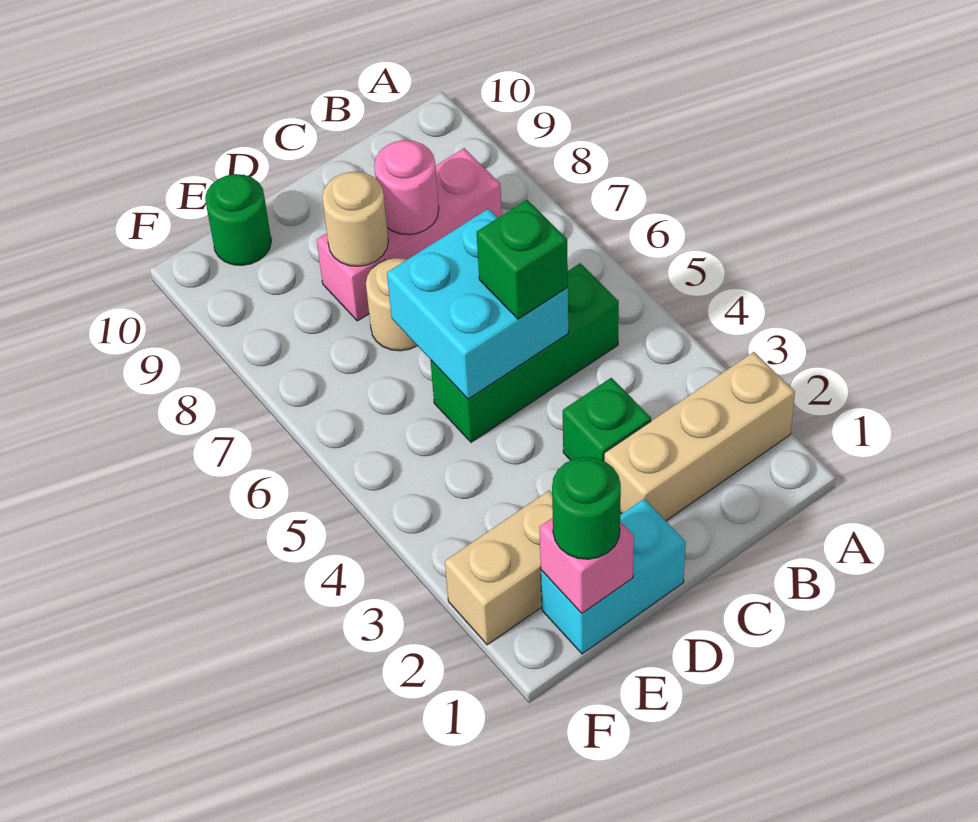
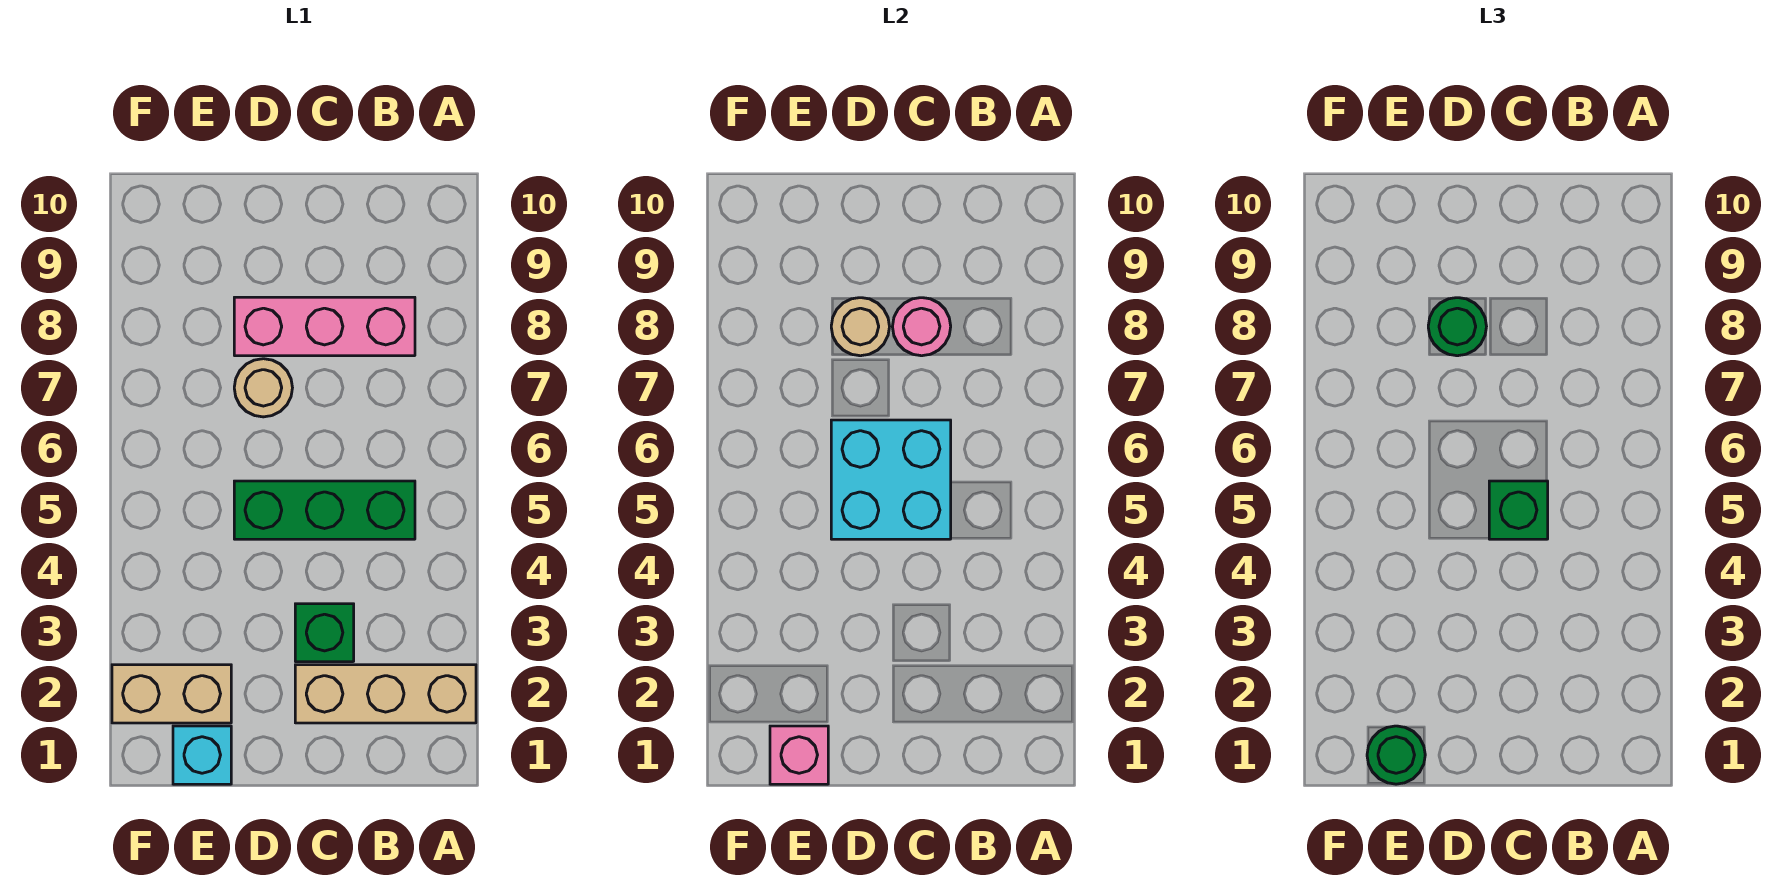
cyan brick D1:E1 level 1 -> cyan brick E1 level 1
green round brick E10 level 1 -> green round brick D8 level 3

